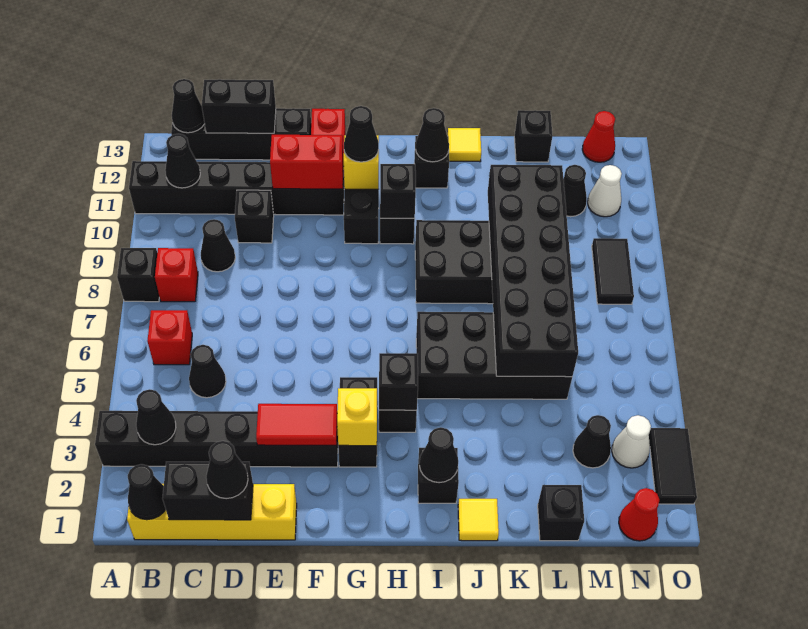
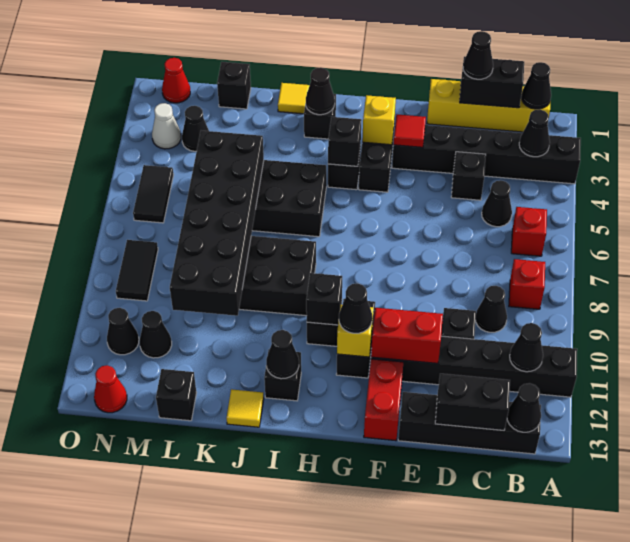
black brick A8 level 1 -> black brick D4 level 1
red tile E3:F3 level 2 -> red tile F3 level 2
white cone N11 level 1 -> black cone N11 level 1
black tile O2:O3 level 1 -> black tile N5:N6 level 1

